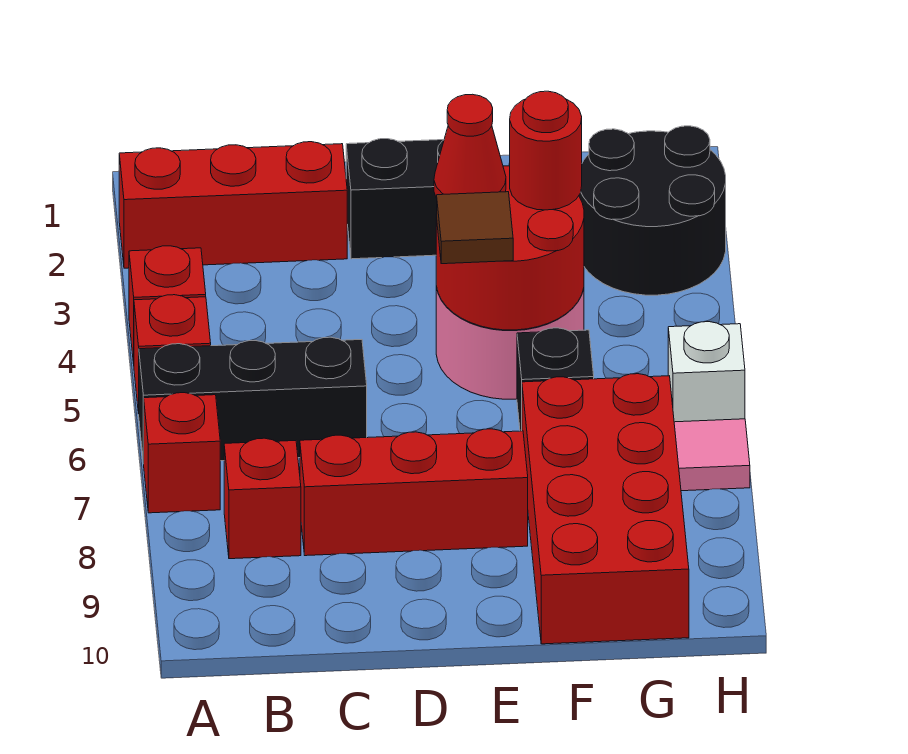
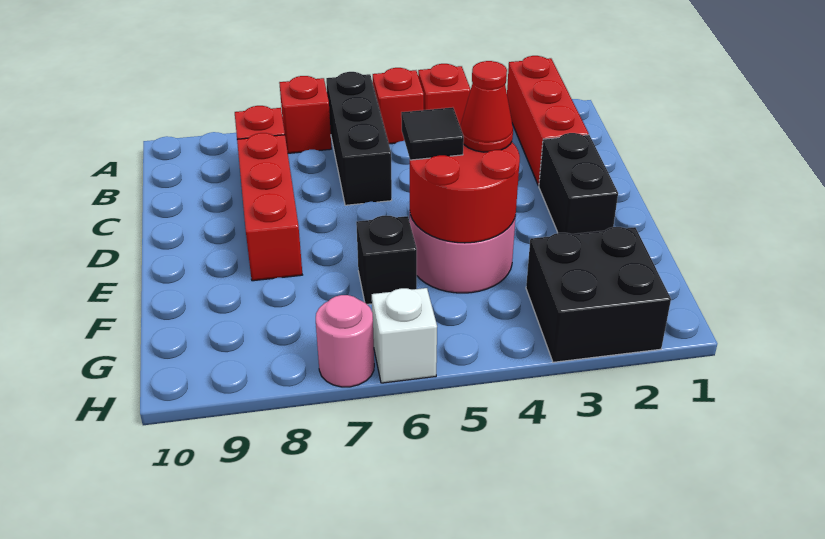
brown tile E5 level 3 -> black tile E5 level 3
red round brick F4 level 3 -> none
red brick F7:G10 level 1 -> none
black round brick G2:H3 level 1 -> black brick G2:H3 level 1
pink tile H7 level 1 -> pink round brick H7 level 1

